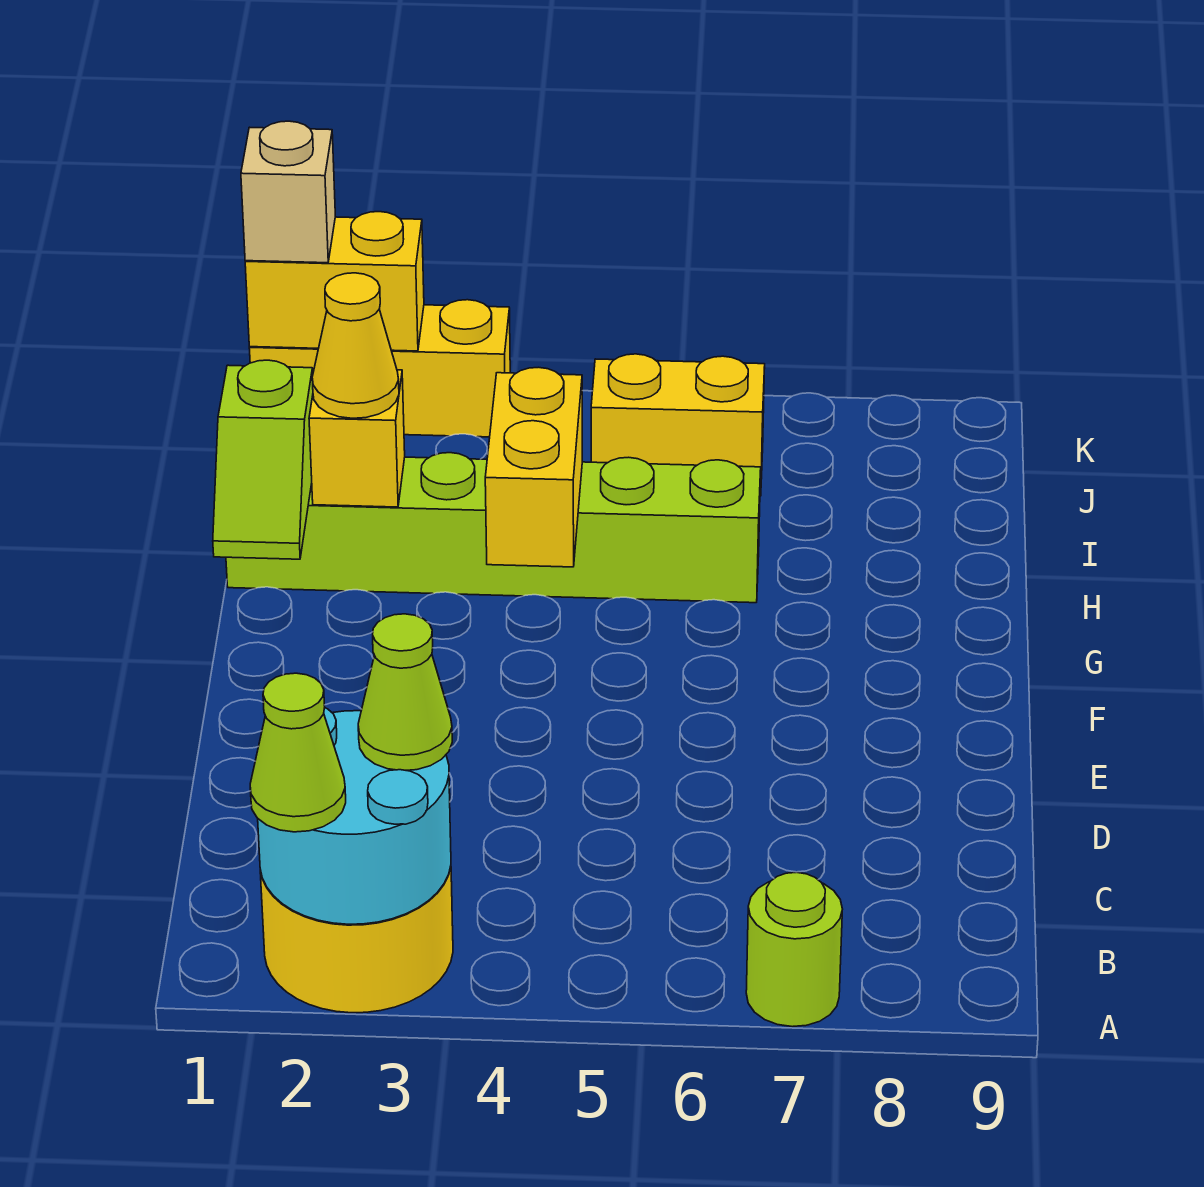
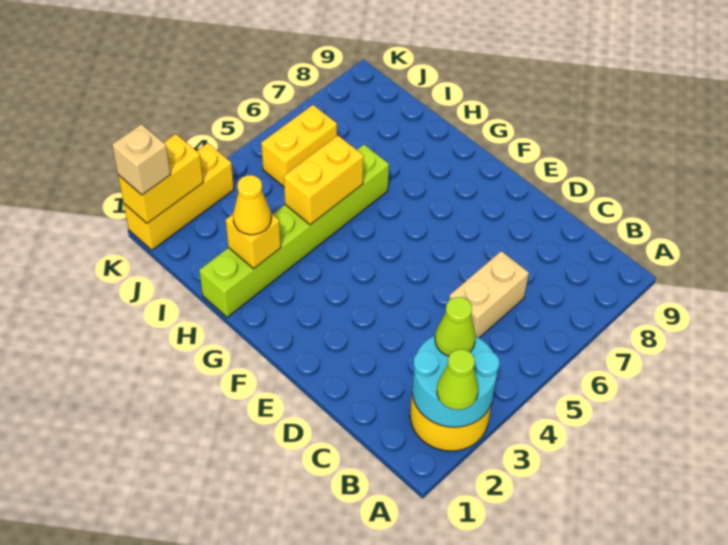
lime round brick A7 level 1 -> none
none -> tan brick C5:C6 level 1
lime slope G1:H1 level 2 top H -> none
yellow brick G4:H4 level 2 -> yellow brick H4:H5 level 2

